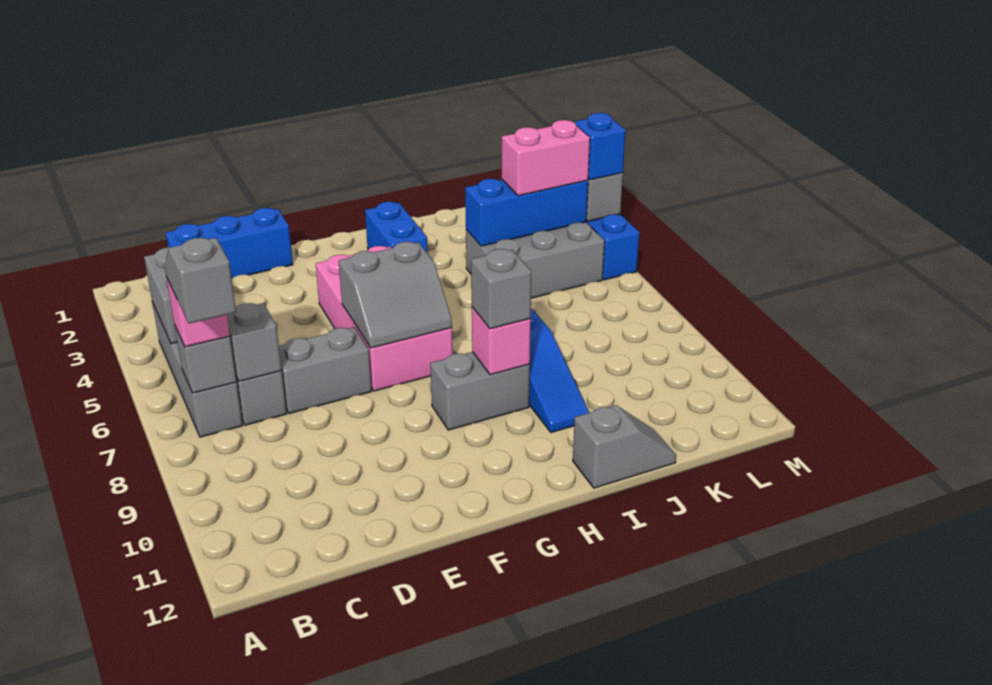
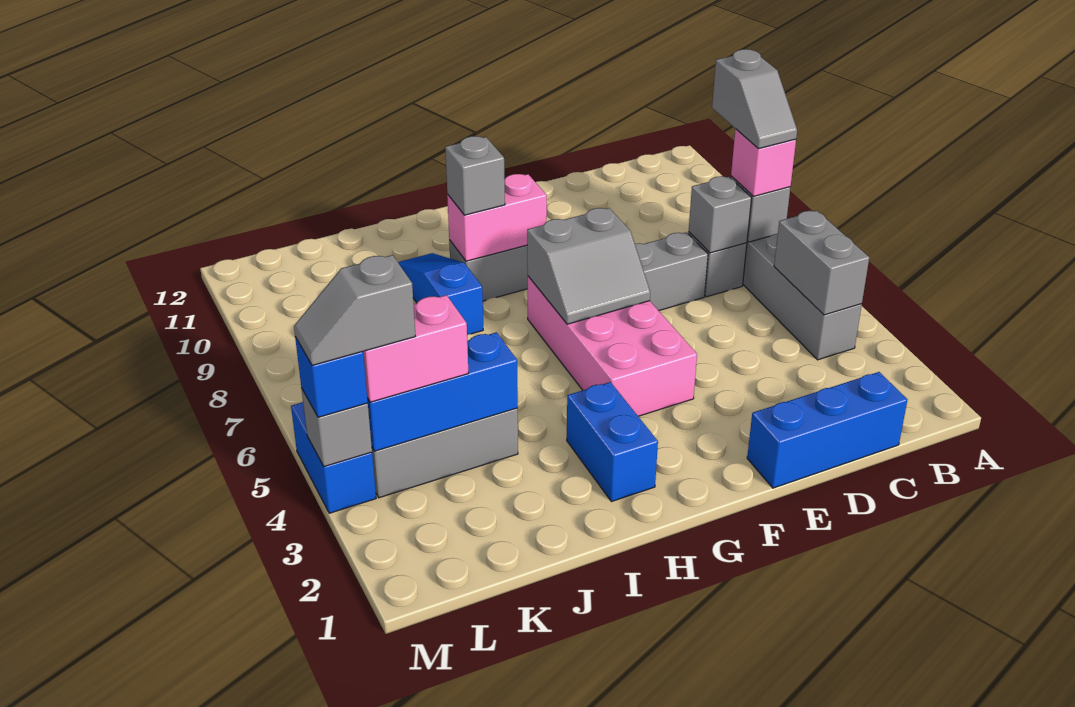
grey slope F6:G7 level 2 top 6 -> grey slope F6:G7 level 2 top 7
pink brick H9 level 2 -> pink brick G9:H9 level 2
grey slope I12:J12 level 1 top I -> grey slope L4:M4 level 4 top L

